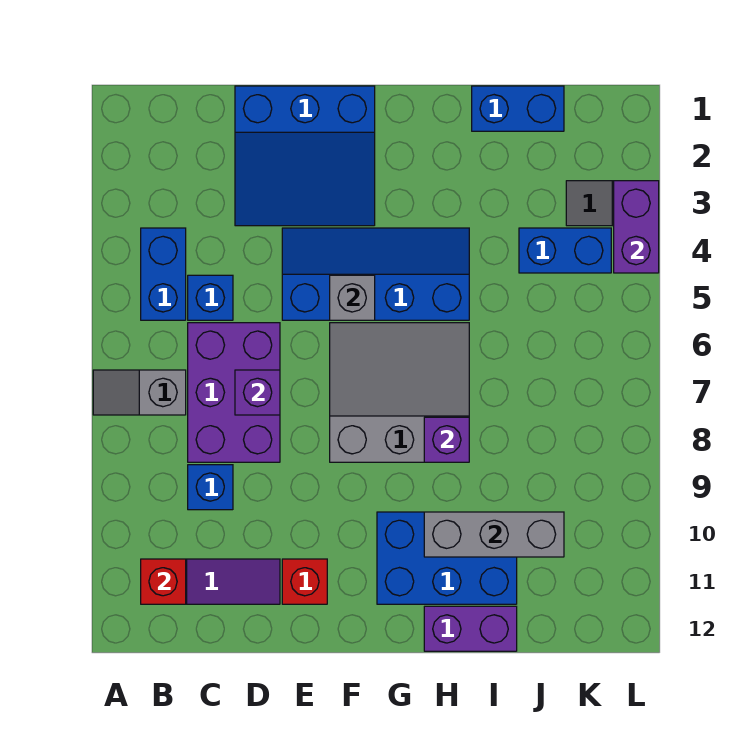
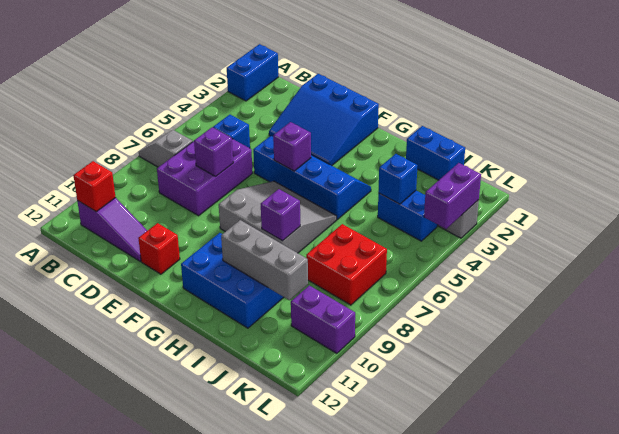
blue brick B4:B5 level 1 -> blue brick A1:A2 level 1
blue brick C9 level 1 -> blue brick J4 level 2
grey brick F5 level 2 -> purple brick F5 level 2
purple brick H12:I12 level 1 -> purple brick K10:L10 level 1
none -> red brick J7:K8 level 1

